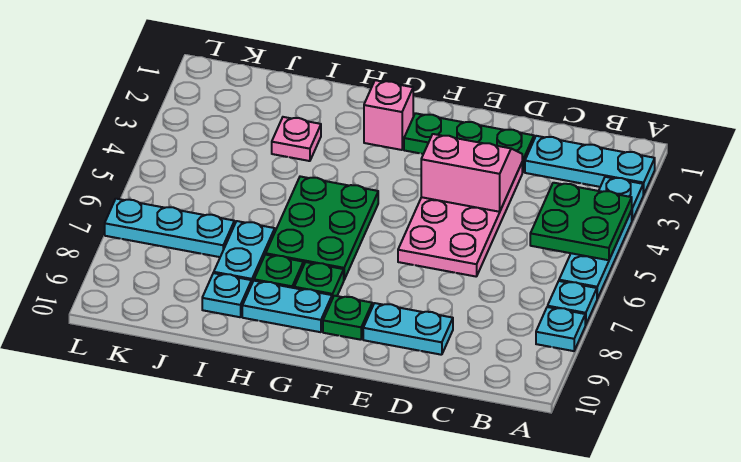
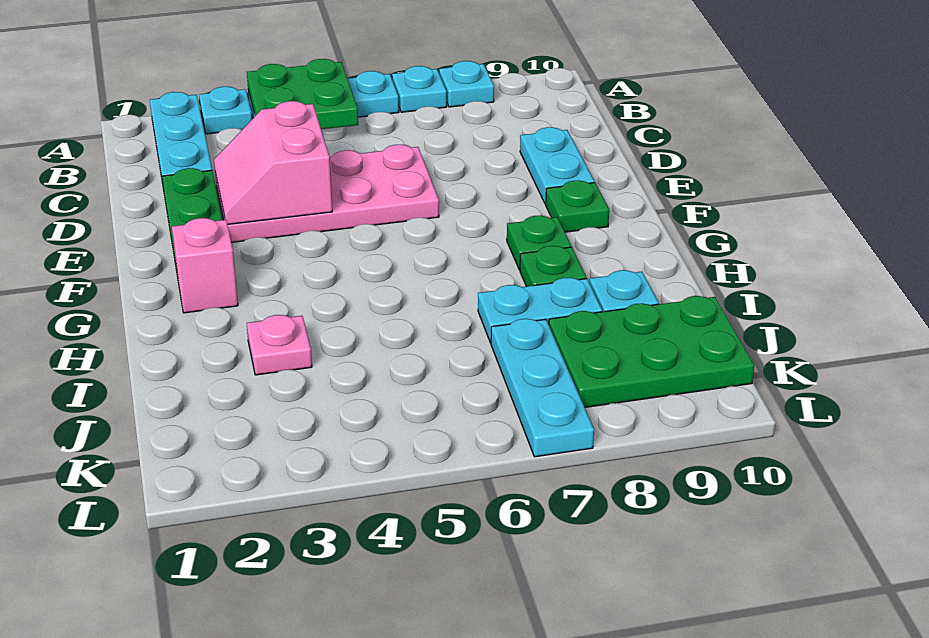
green plate G5:H7 level 1 -> green plate J8:K10 level 1
cyan plate G9:H9 level 1 -> none

